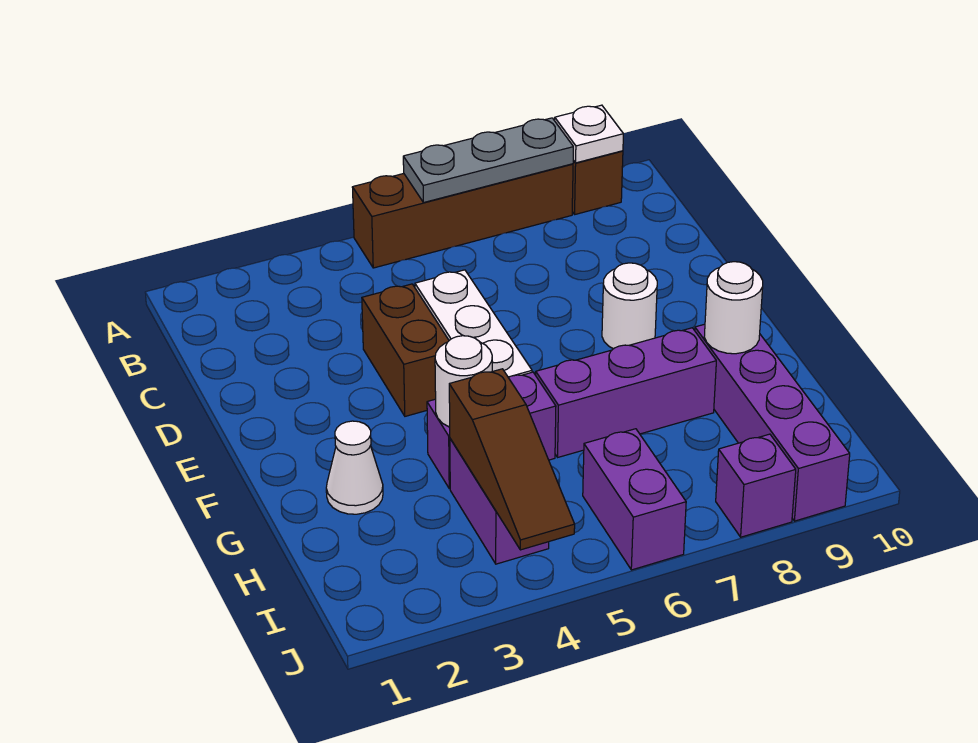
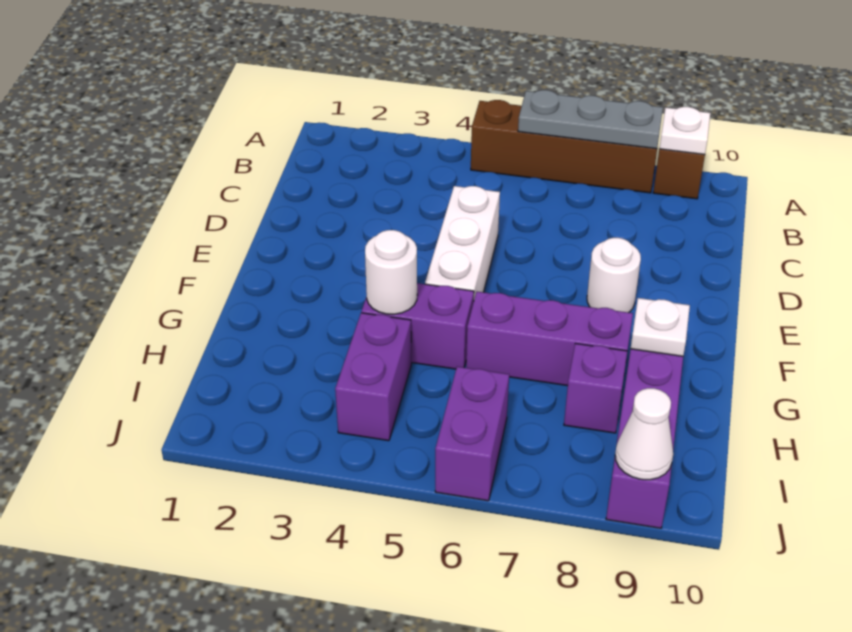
brown brick D4:E4 level 1 -> none
white cone G2 level 1 -> white cone J9 level 2
white round brick G9 level 2 -> white plate G9 level 2
brown slope H4:J4 level 2 top H -> none
purple brick J8 level 1 -> purple brick H8 level 1

